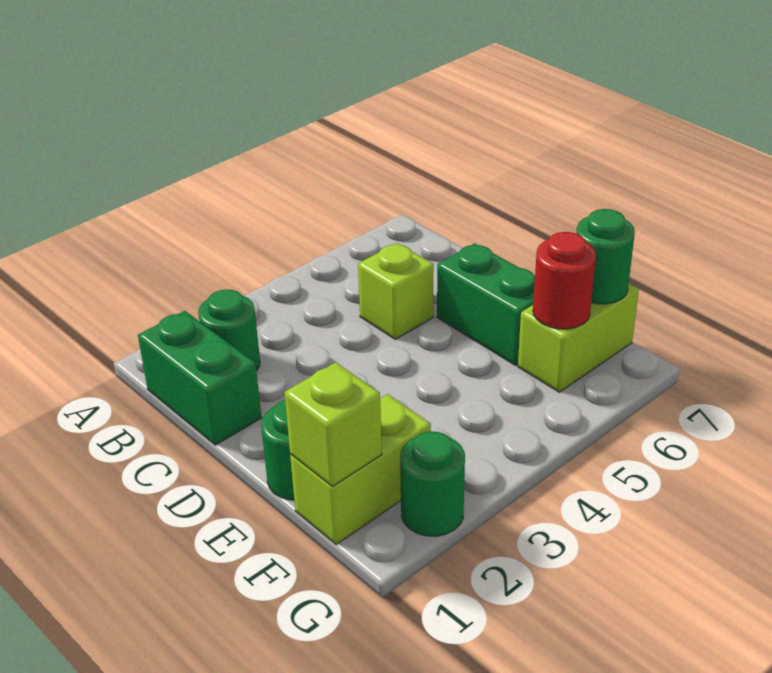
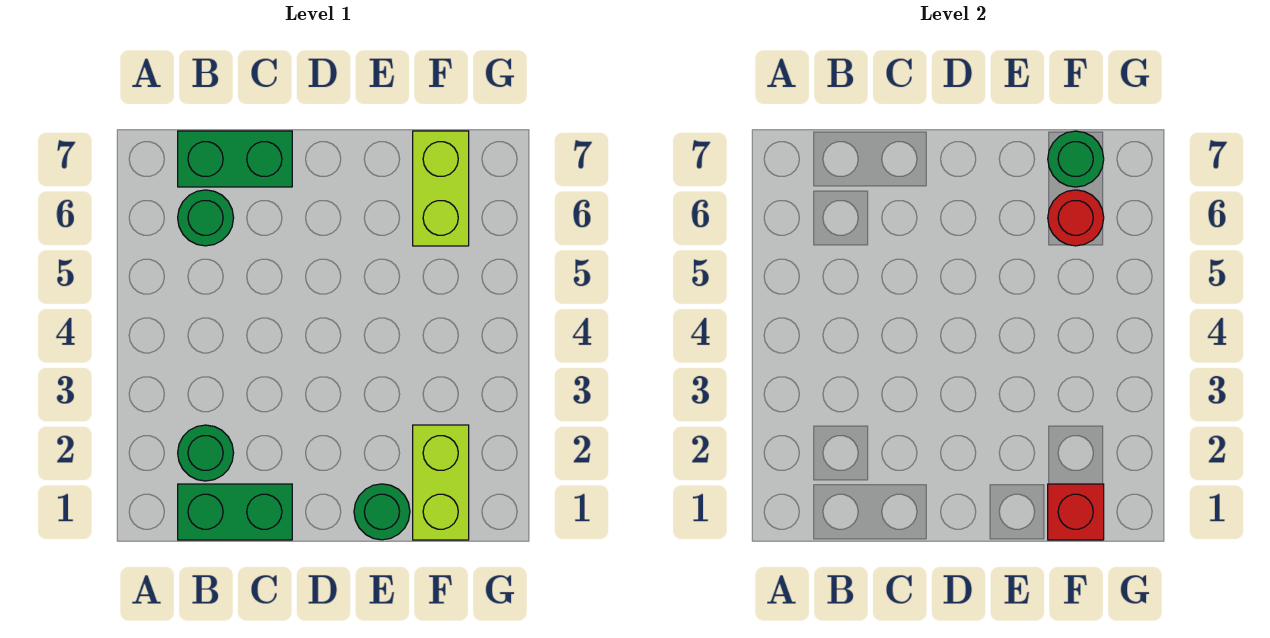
lime brick C5 level 1 -> none
green brick D6:E6 level 1 -> green brick B7:C7 level 1
lime brick F1 level 2 -> red brick F1 level 2
green round brick G2 level 1 -> green round brick B6 level 1

